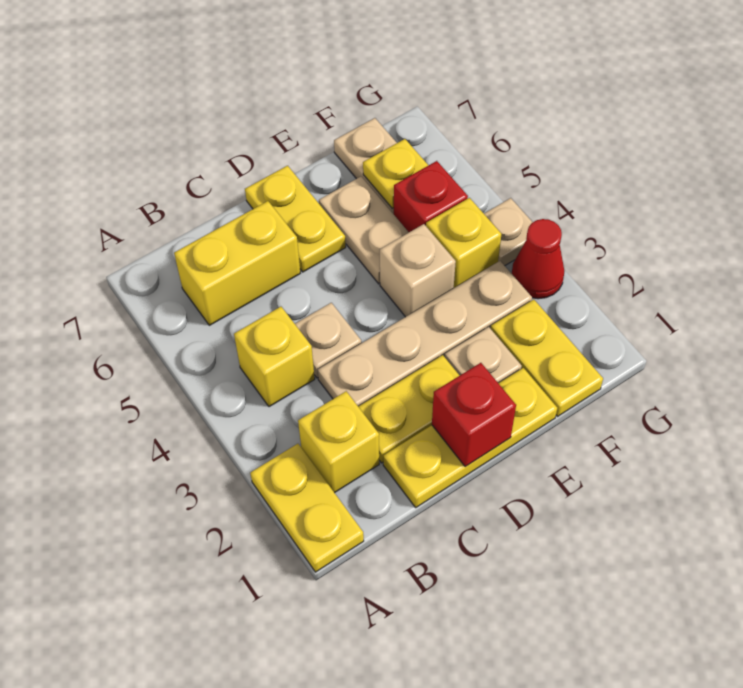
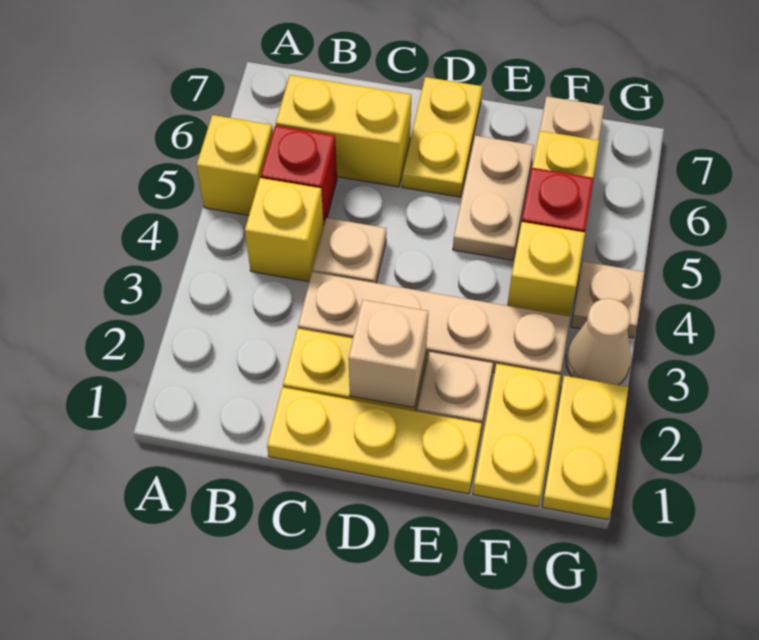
yellow plate A1:A2 level 1 -> yellow plate G1:G2 level 1
yellow brick B2 level 1 -> yellow brick A5 level 1
red brick D1 level 2 -> red brick B5 level 1
tan brick E4 level 1 -> tan brick D2 level 2
red cone G3 level 1 -> tan cone G3 level 1

